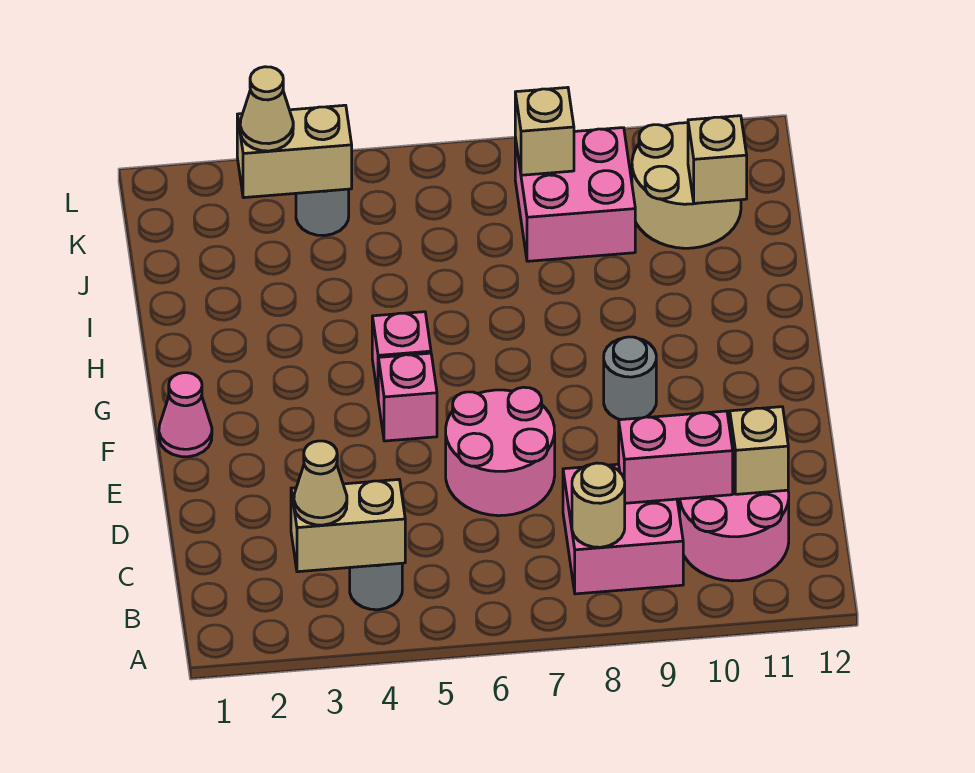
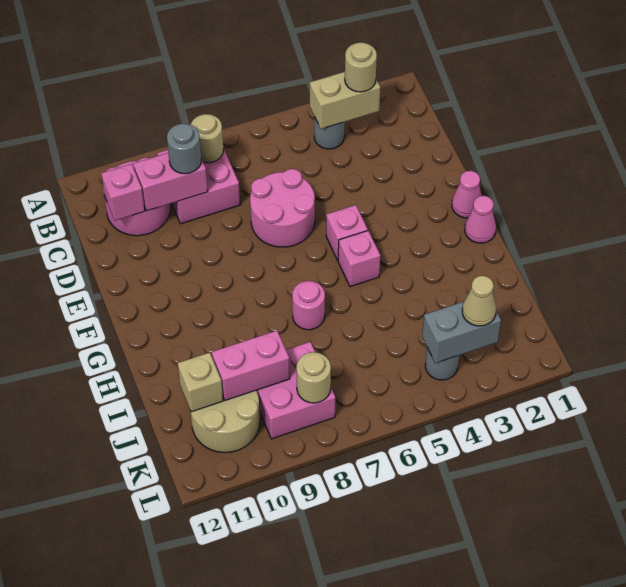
tan cone B3 level 3 -> tan round brick B3 level 3
tan brick C11 level 2 -> pink brick C11 level 2
grey round brick F9 level 1 -> grey round brick C9 level 3
none -> pink cone G1 level 1
none -> pink round brick H7 level 1
none -> pink brick J9:J10 level 2
tan brick K3:K4 level 2 -> grey brick K3:K4 level 2
tan brick K8 level 2 -> tan round brick K8 level 2

